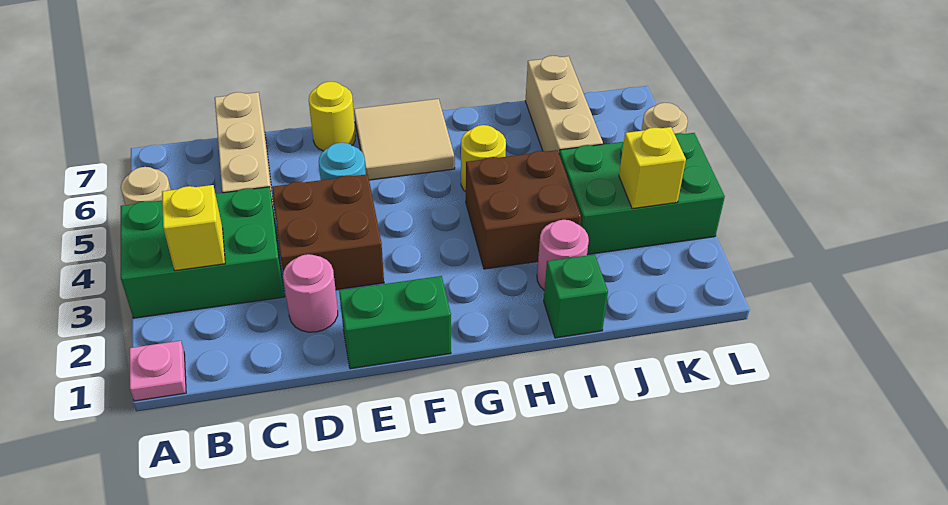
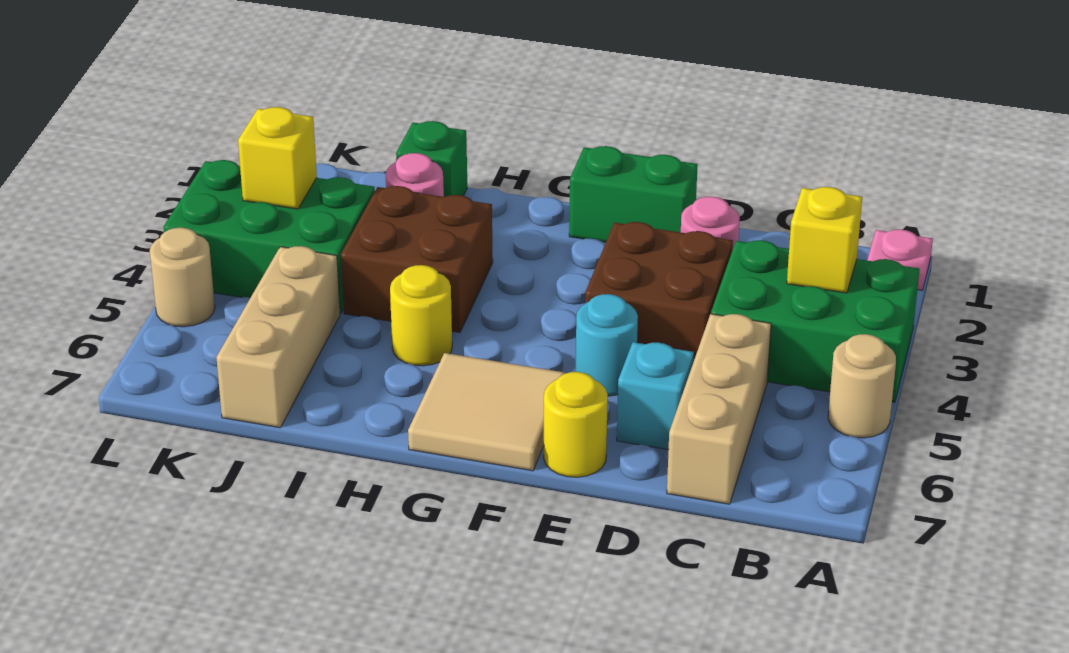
none -> cyan brick D6 level 1

